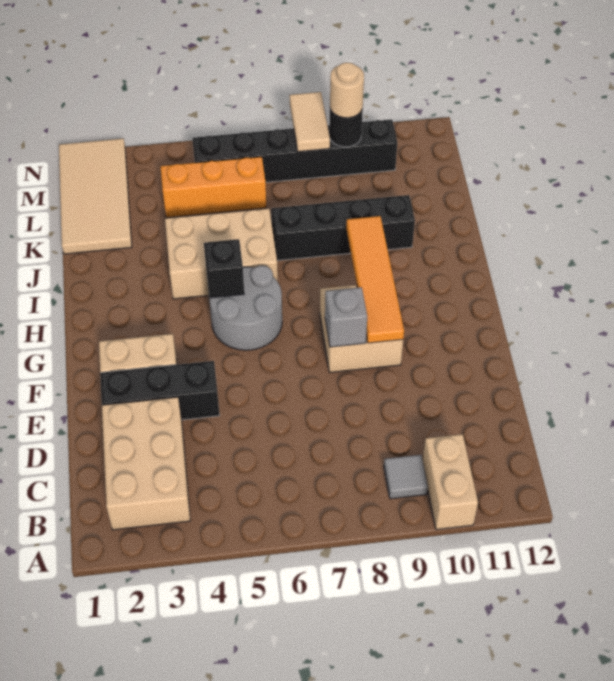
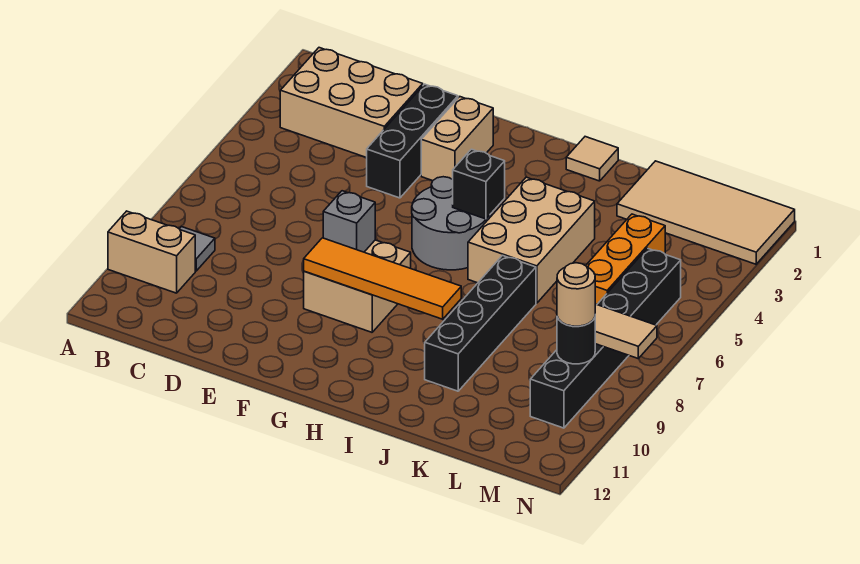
none -> tan tile I1 level 1

